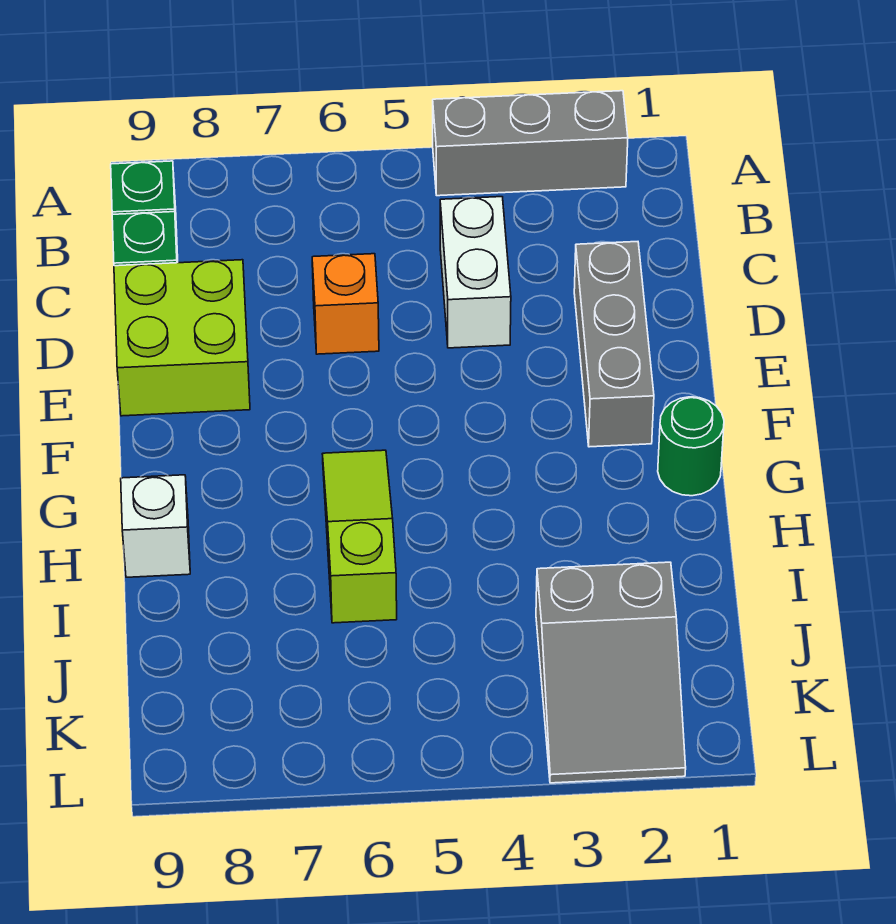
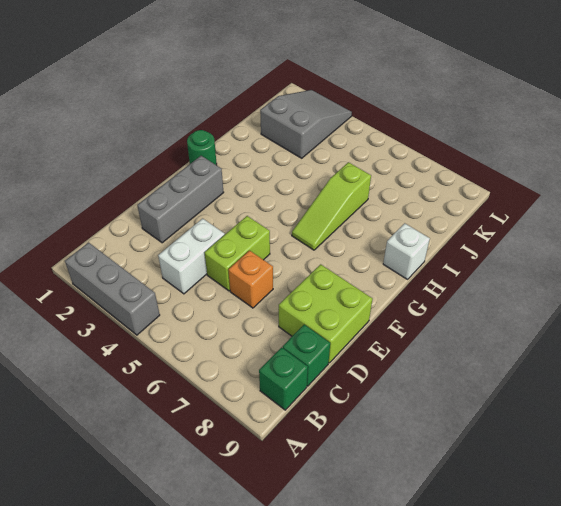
none -> lime brick D5:E5 level 1

